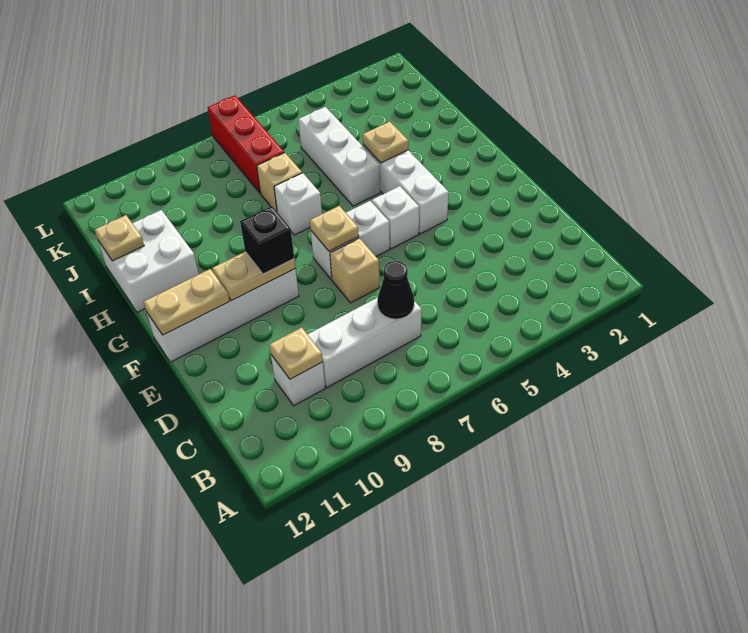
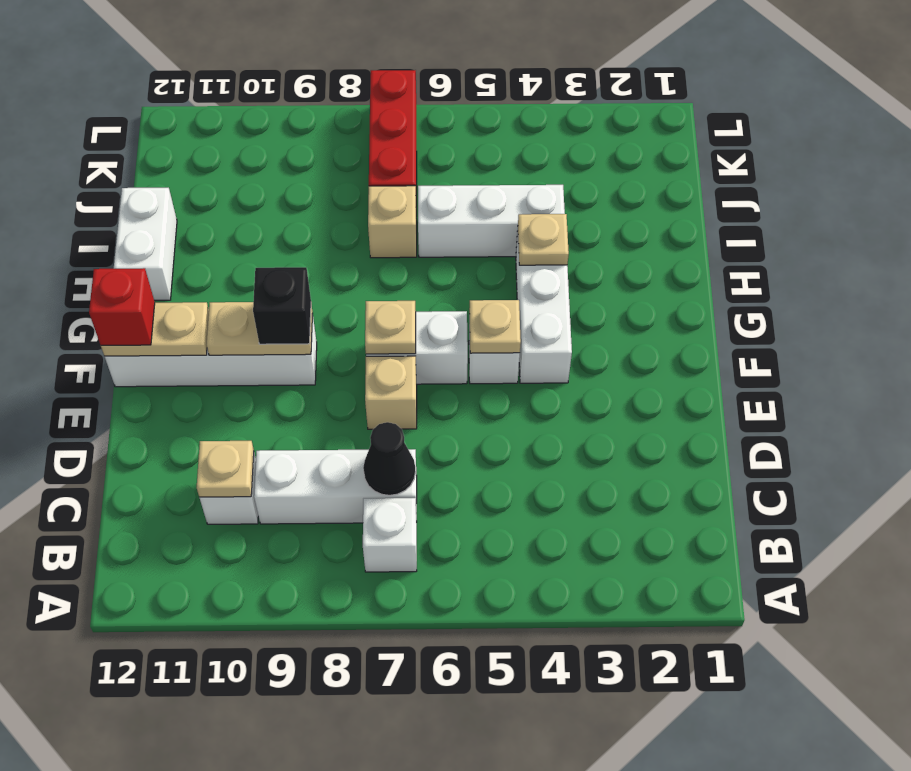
none -> red brick F12 level 3
white brick H5:J5 level 1 -> white brick I4:I6 level 1
white brick H7 level 1 -> white brick B7 level 1
white brick H11:I12 level 1 -> white brick H12:I12 level 1
tan plate I12 level 2 -> tan plate F5 level 2

